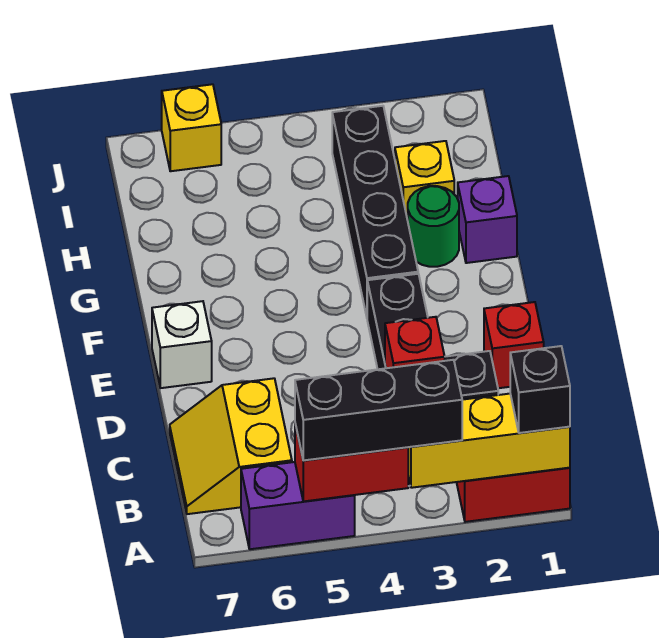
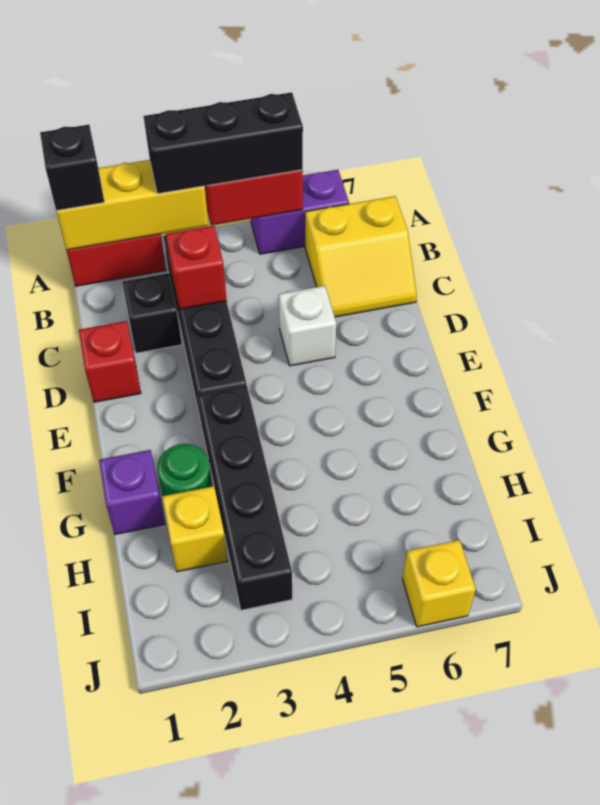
yellow slope B6:C7 level 1 top 6 -> yellow slope B6:C7 level 1 top B
white brick E7 level 1 -> white brick D5 level 1

